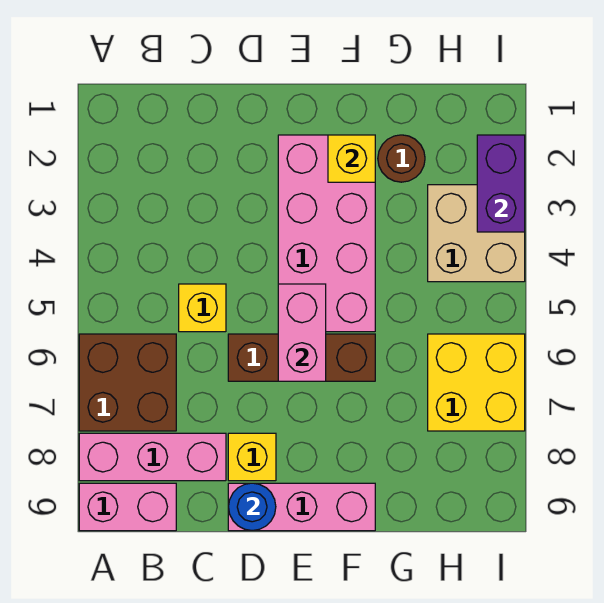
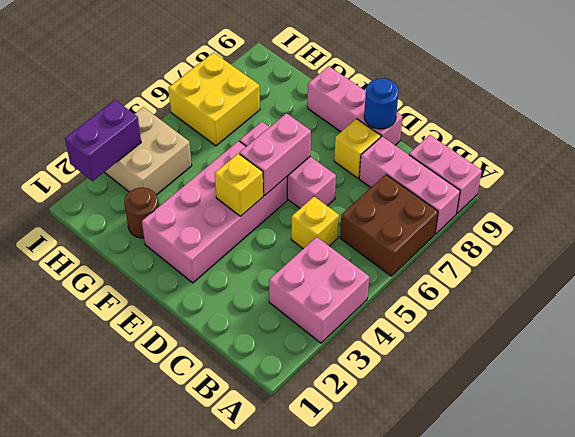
none -> pink brick A3:B4 level 1
brown brick D6:F6 level 1 -> pink brick D6:F6 level 1
yellow brick F2 level 2 -> yellow brick E4 level 2

